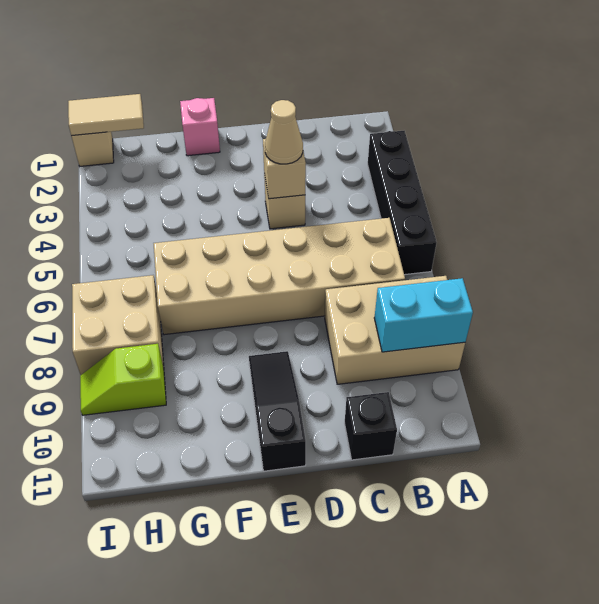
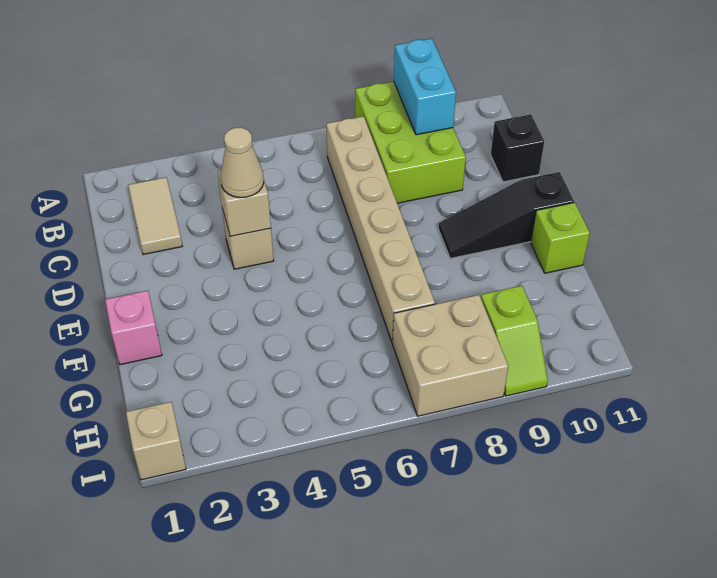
black brick A3:A6 level 1 -> none
tan brick A8:C9 level 1 -> lime brick A8:C9 level 1
tan brick B6:G7 level 1 -> tan brick B7:G7 level 1
none -> lime brick F11 level 1
tan tile H1:I1 level 2 -> tan tile B2:C2 level 1

